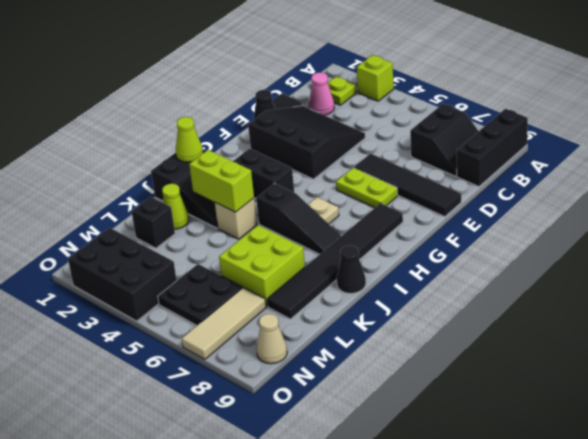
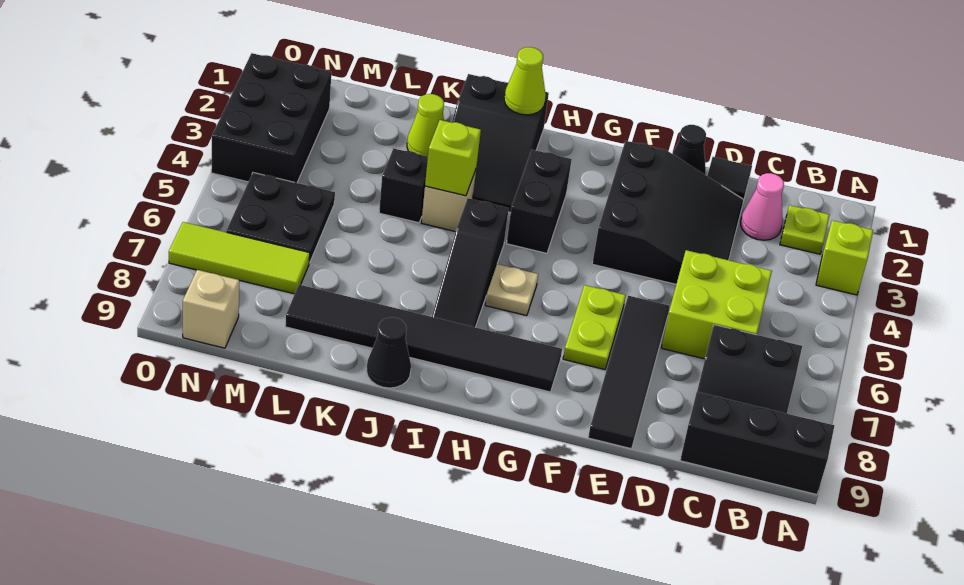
lime brick J3:J4 level 2 -> lime brick J4 level 2
lime brick K6:L7 level 1 -> lime brick C5:D6 level 1
black brick L2 level 1 -> black brick K4 level 1
tan tile M7:O7 level 1 -> lime tile M7:O7 level 1
tan cone N9 level 1 -> tan brick N9 level 1

